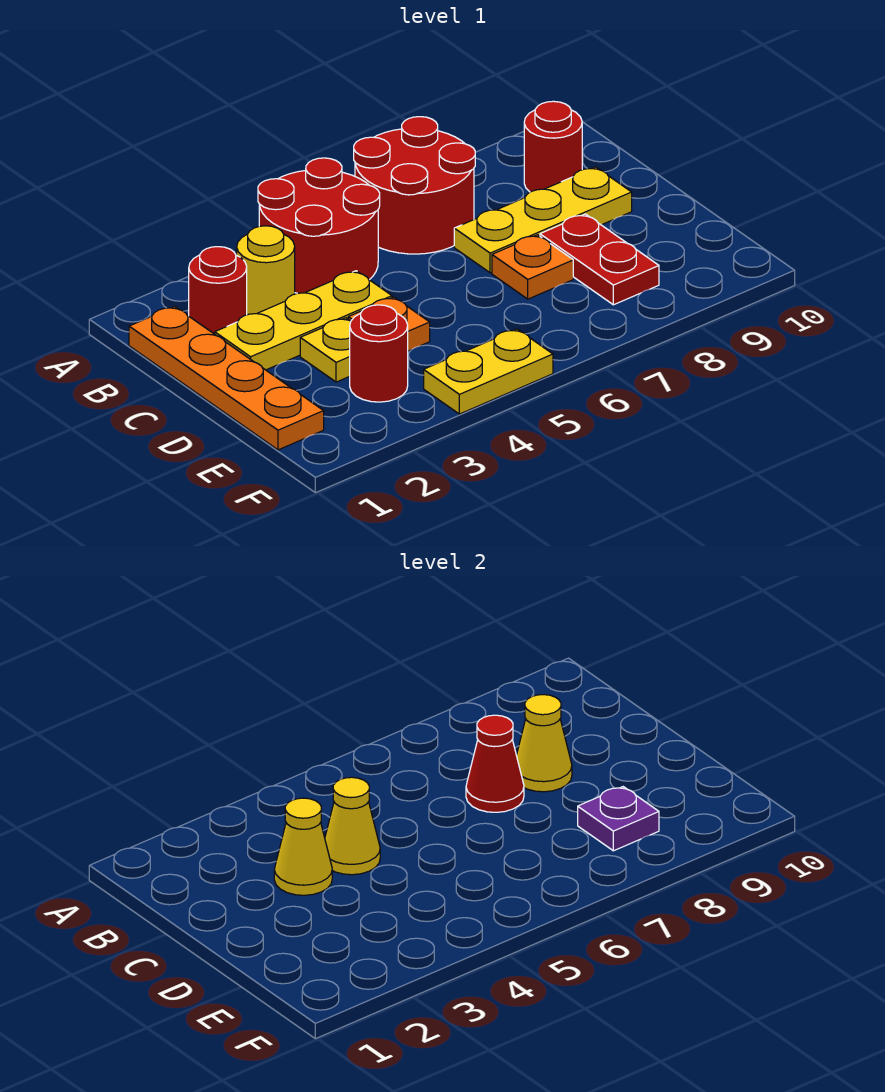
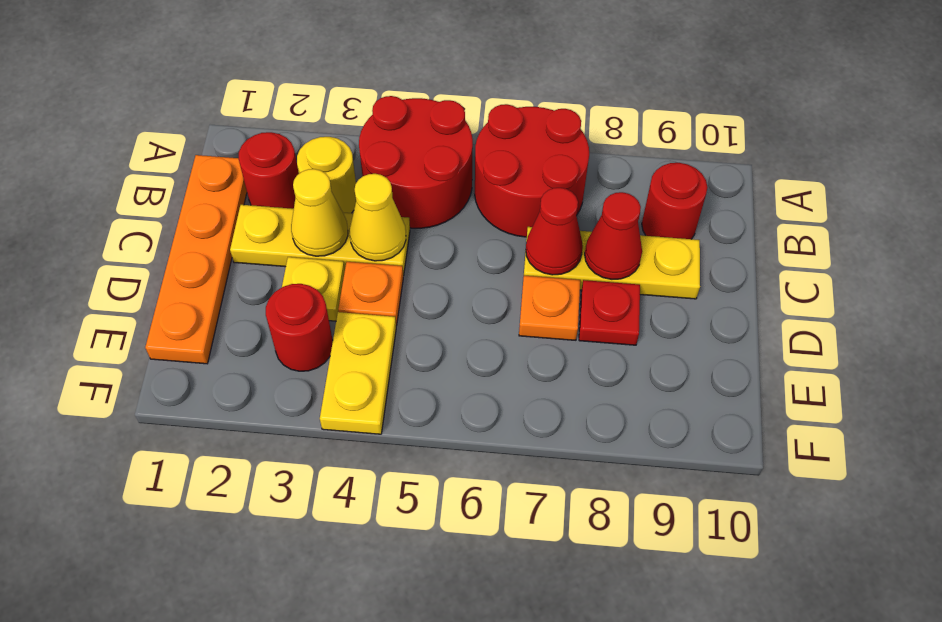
yellow cone C8 level 2 -> red cone C8 level 2
red plate D8:E8 level 1 -> red plate D8 level 1
purple plate E8 level 2 -> none
yellow plate F4:F5 level 1 -> yellow plate E4:F4 level 1

